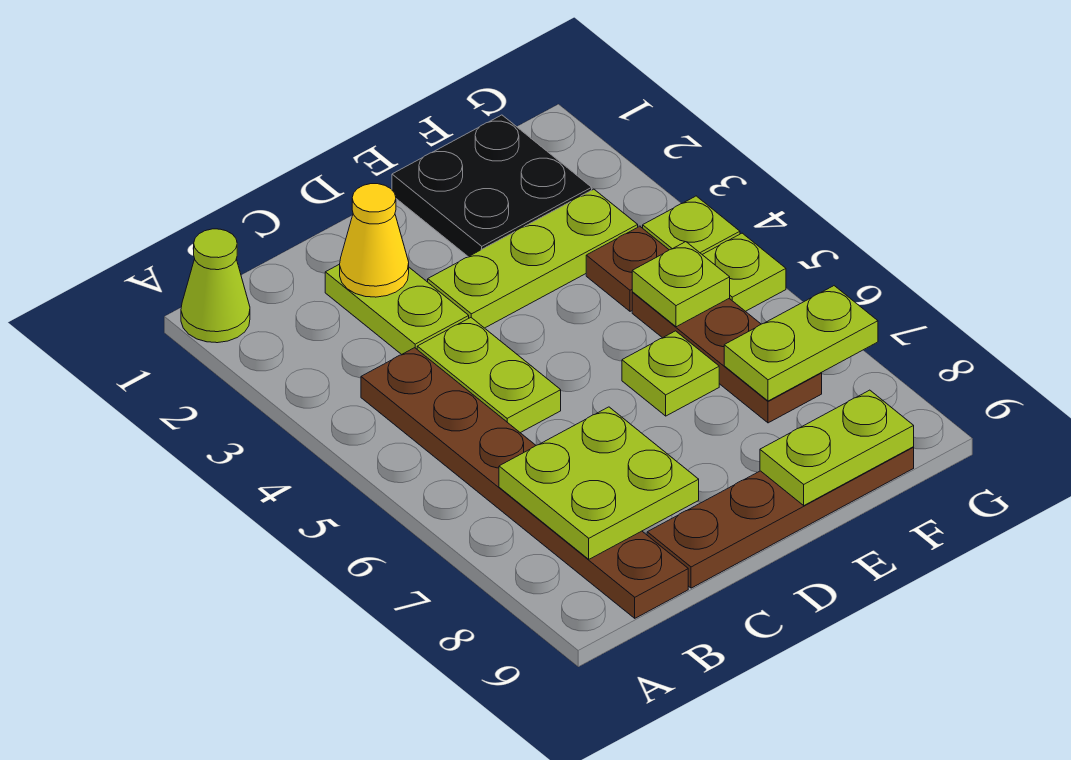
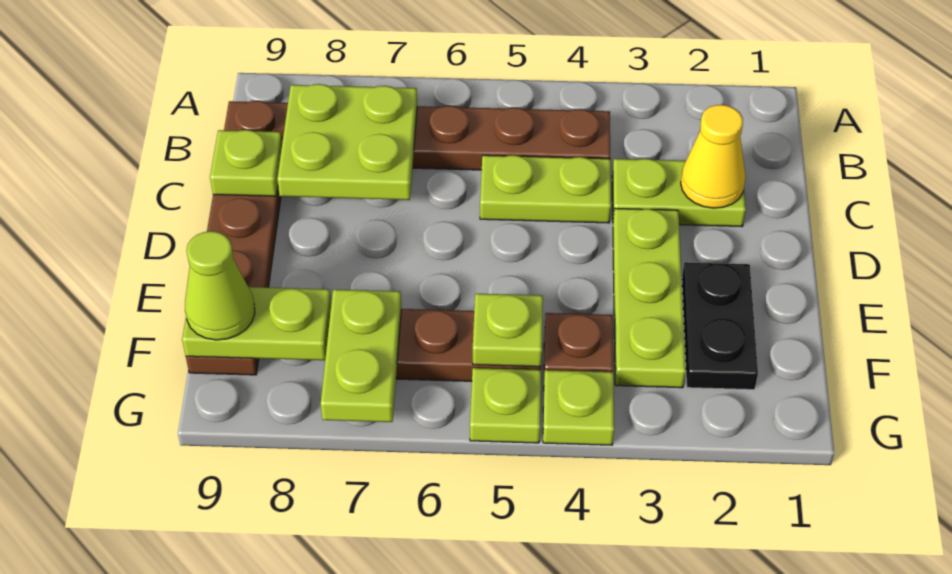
lime cone A1 level 1 -> lime cone F9 level 3
black plate E1:F2 level 1 -> black plate E2:F2 level 1
lime plate E6 level 1 -> lime plate C9 level 2
lime plate E9:F9 level 2 -> lime plate F8:F9 level 2

